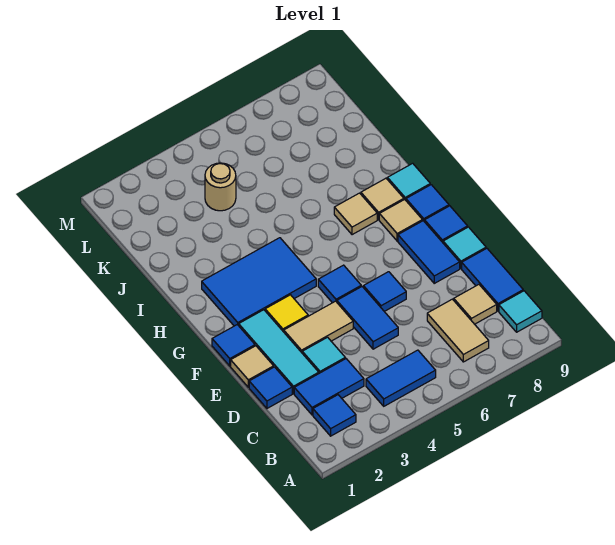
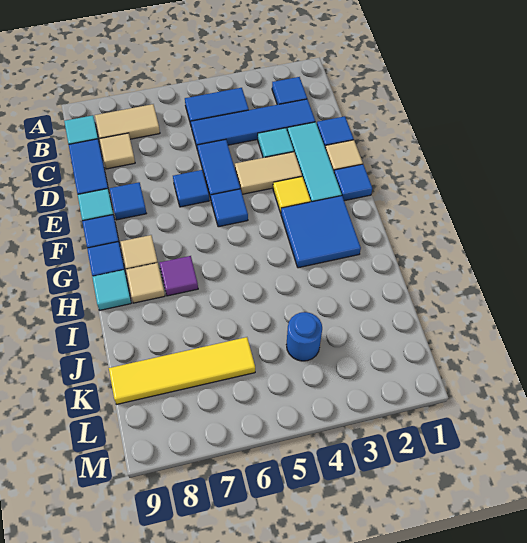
tan tile B7:C7 level 1 -> tan tile B7:B8 level 1
blue tile C2:C3 level 1 -> blue tile C2:C5 level 1
blue tile E8:F8 level 1 -> blue tile E8 level 1
blue tile G2:H4 level 1 -> blue tile G2:H3 level 1
tan tile H7 level 1 -> purple tile H7 level 1
tan round brick K4 level 1 -> blue round brick K4 level 1
none -> yellow tile K6:K9 level 1

